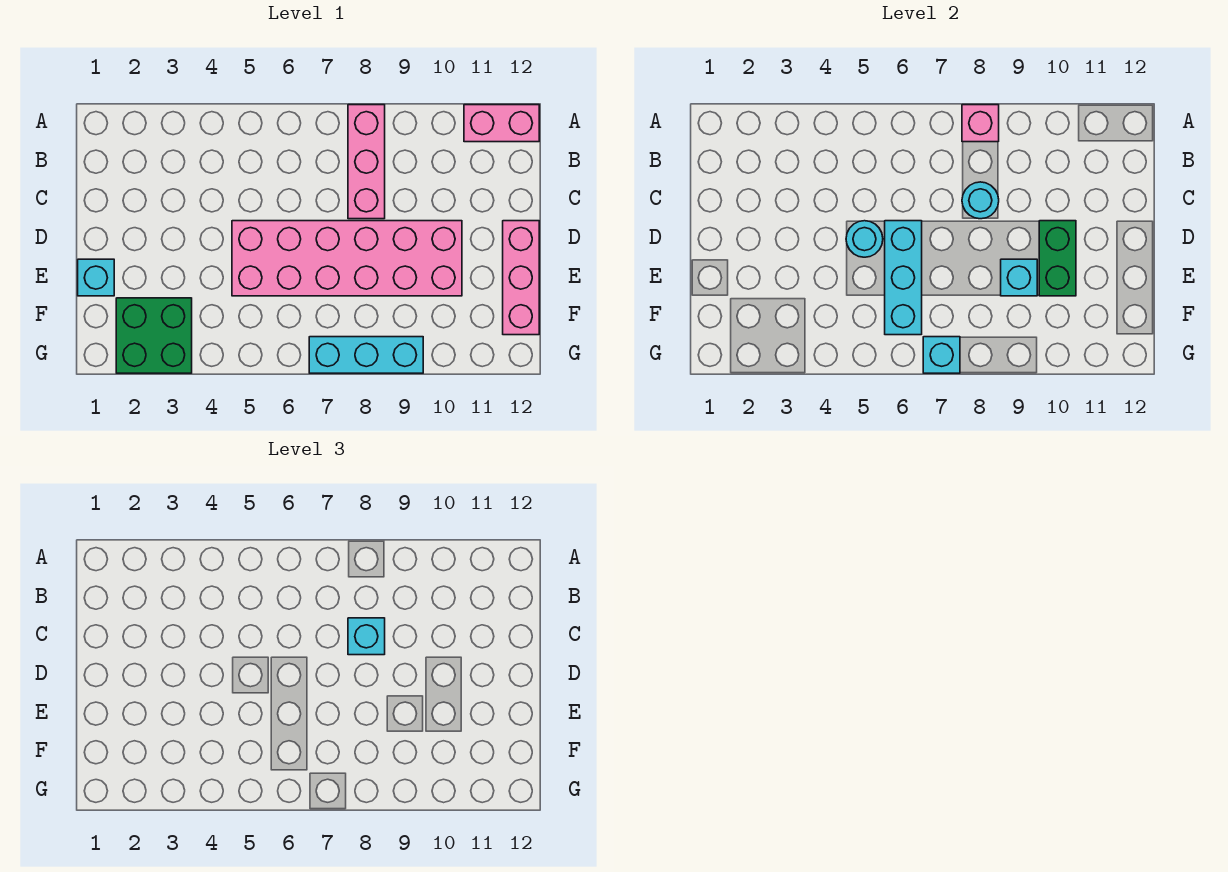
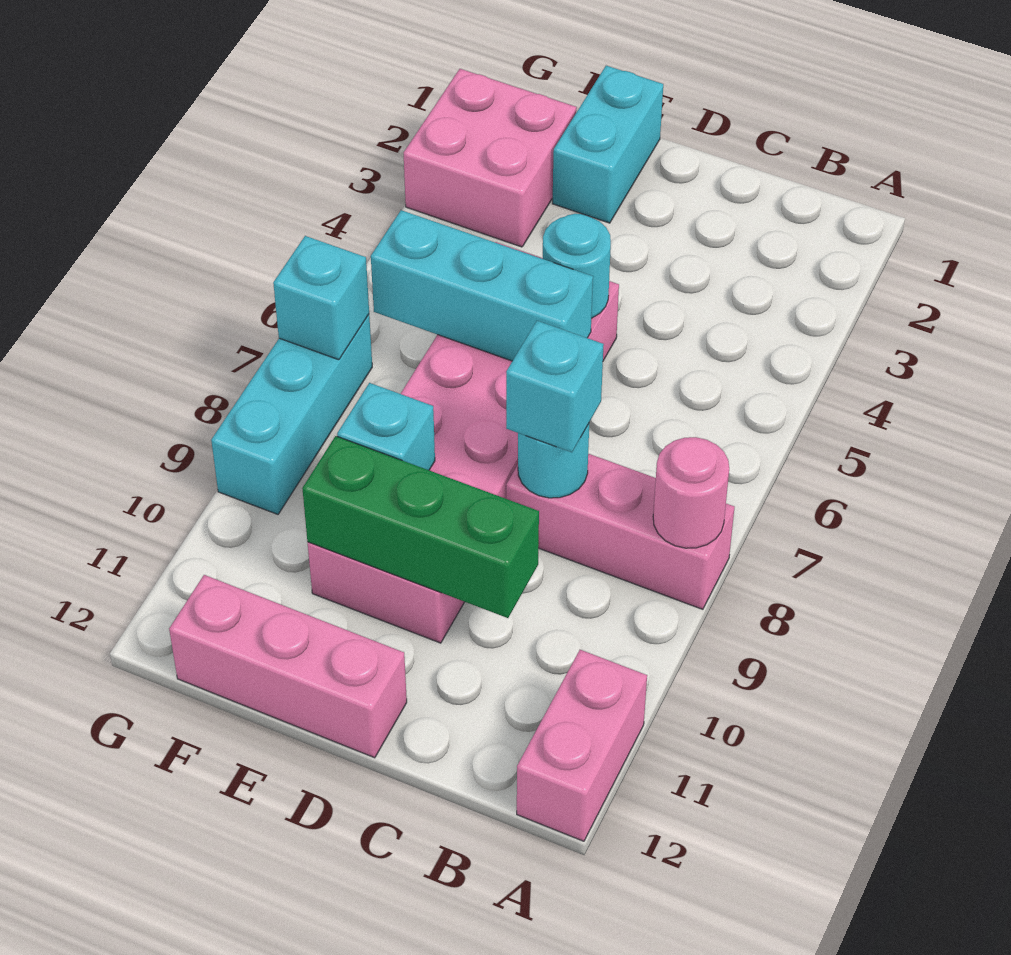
pink brick A8 level 2 -> pink round brick A8 level 2
green brick D10:E10 level 2 -> green brick C10:E10 level 2
cyan brick E1 level 1 -> cyan brick E1:E2 level 1
green brick F2:G3 level 1 -> pink brick F2:G3 level 1

